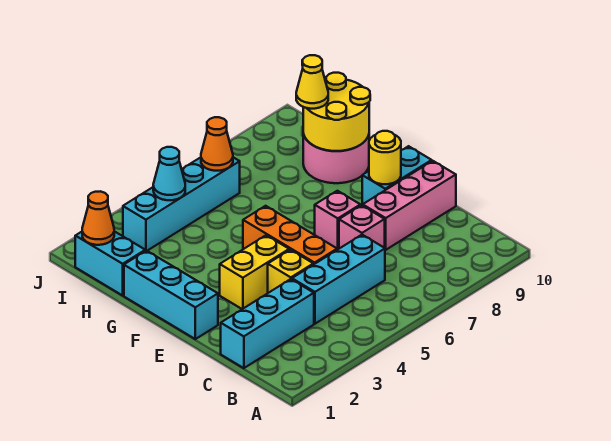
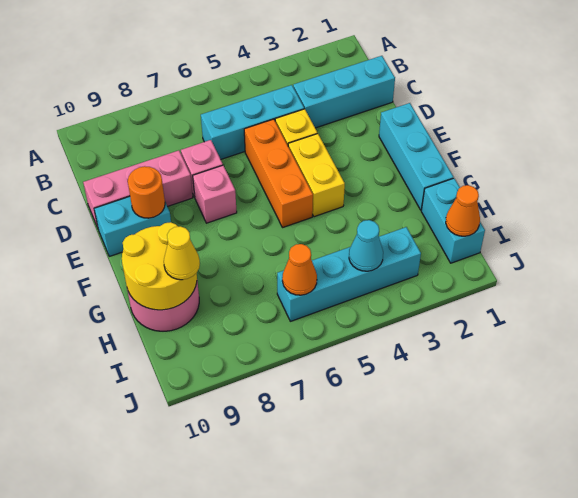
yellow brick E3:E4 level 1 -> yellow brick E4:F4 level 1
yellow round brick E9 level 2 -> orange round brick E9 level 2

